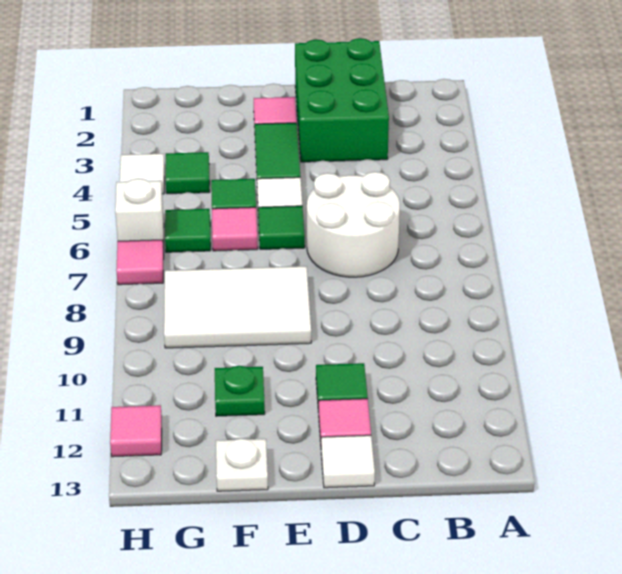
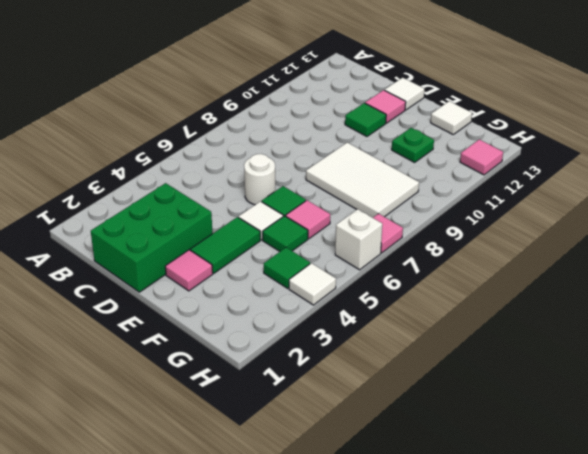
white round brick C6:D7 level 1 -> white round brick D6 level 1
white plate F13 level 1 -> white tile F13 level 1
green tile G6 level 1 -> none

